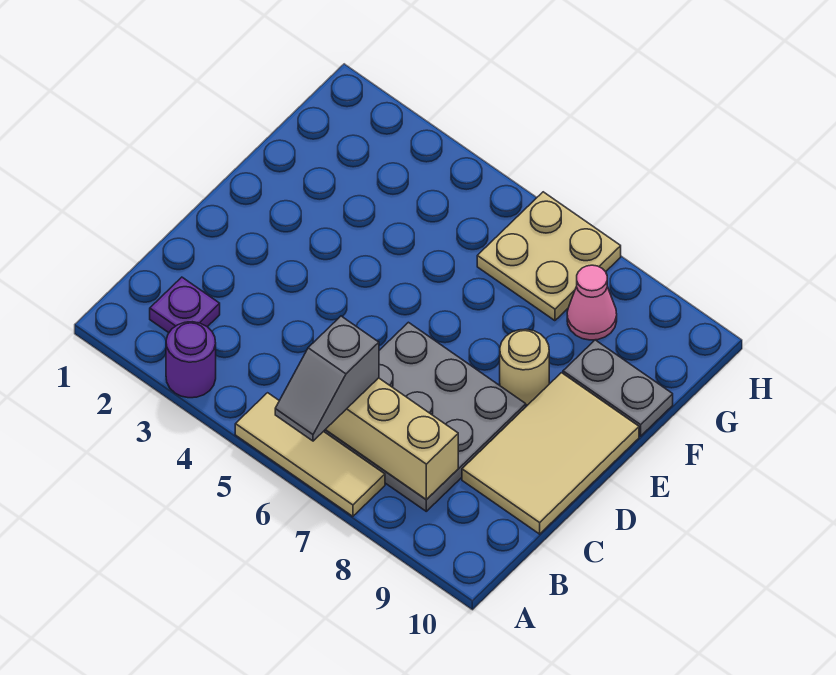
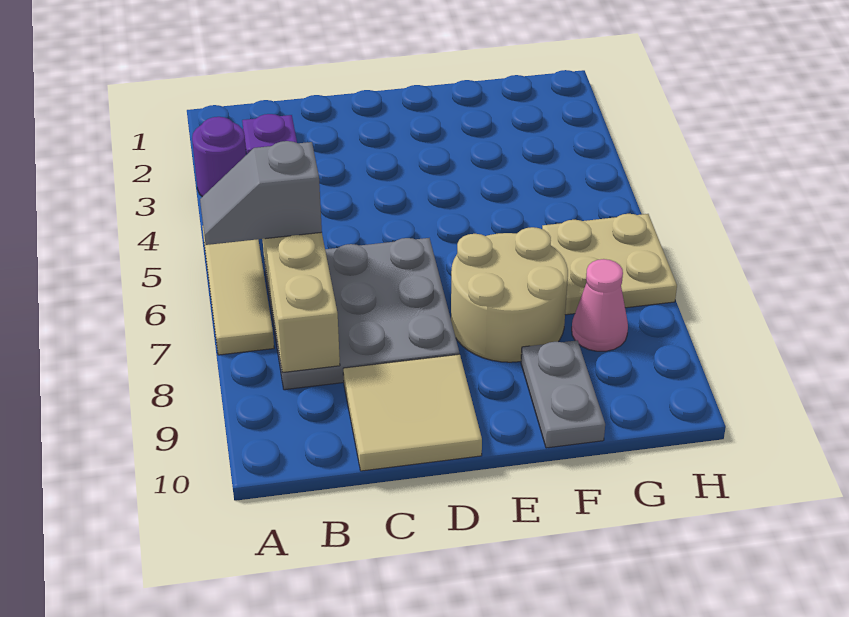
tan tile C9:E10 level 1 -> tan tile C9:D10 level 1
tan round brick E8 level 1 -> tan round brick E7:F8 level 1

